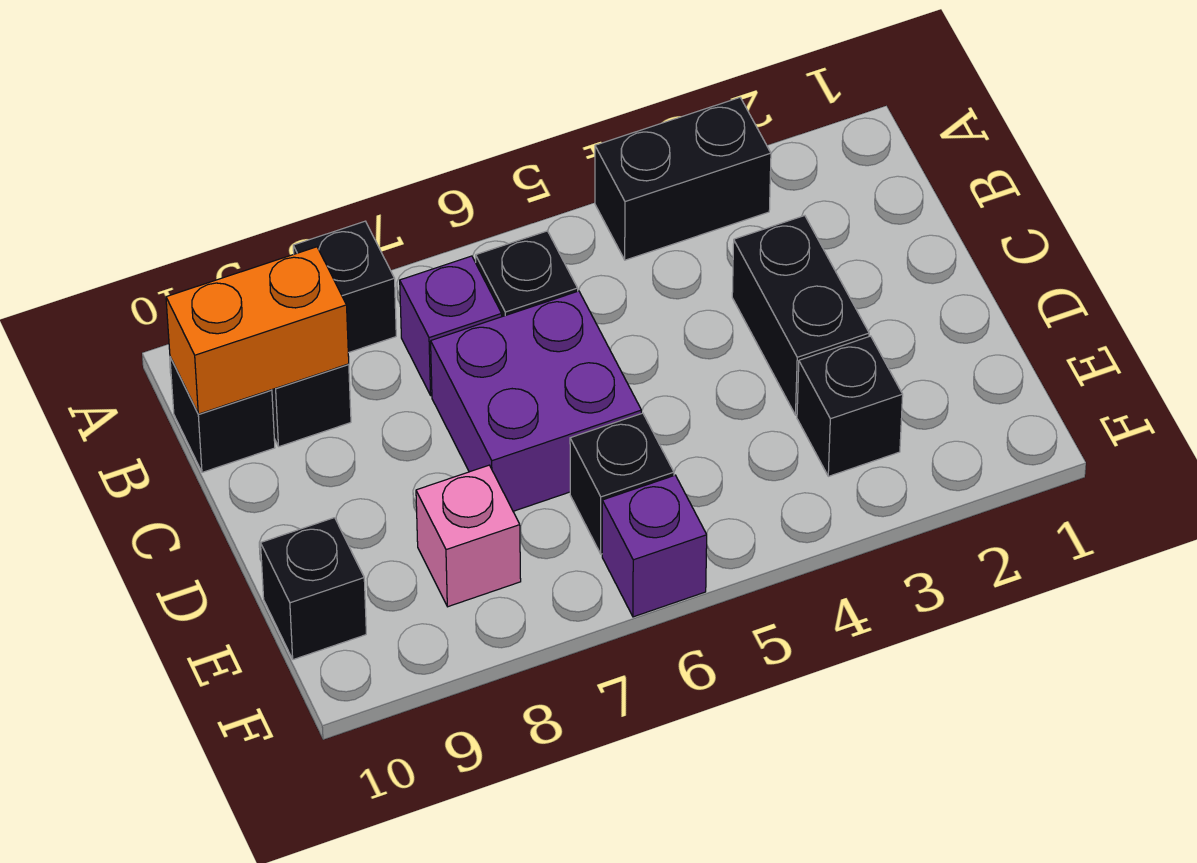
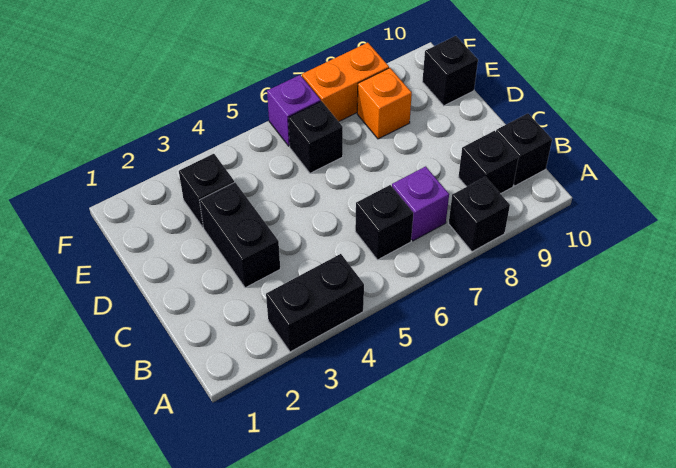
orange brick B9:B10 level 2 -> orange brick F7:F8 level 1
purple brick C6:D7 level 1 -> none
pink brick E8 level 1 -> orange brick E8 level 1

